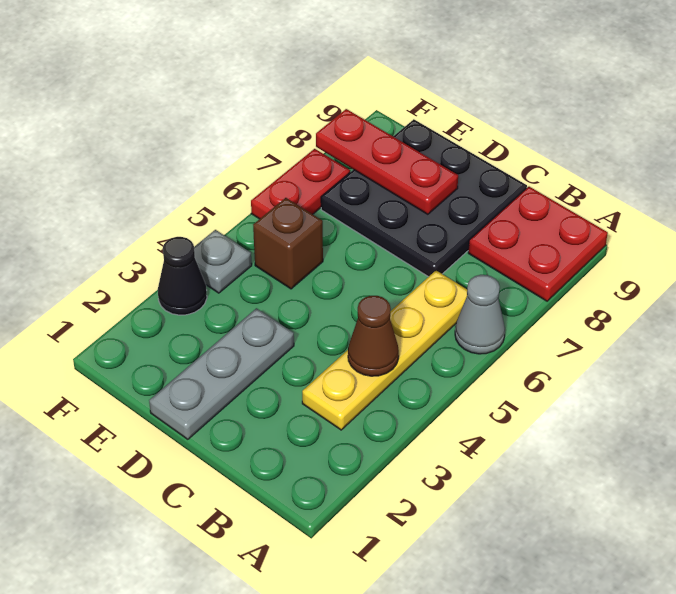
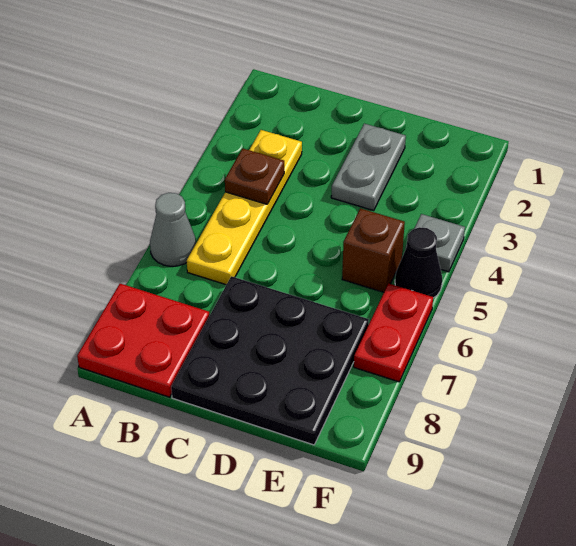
brown cone B4 level 2 -> brown plate B4 level 2
grey plate D1:D3 level 1 -> grey plate D2:D3 level 1
red plate D8:F8 level 2 -> none
black cone F3 level 1 -> black cone F5 level 1

